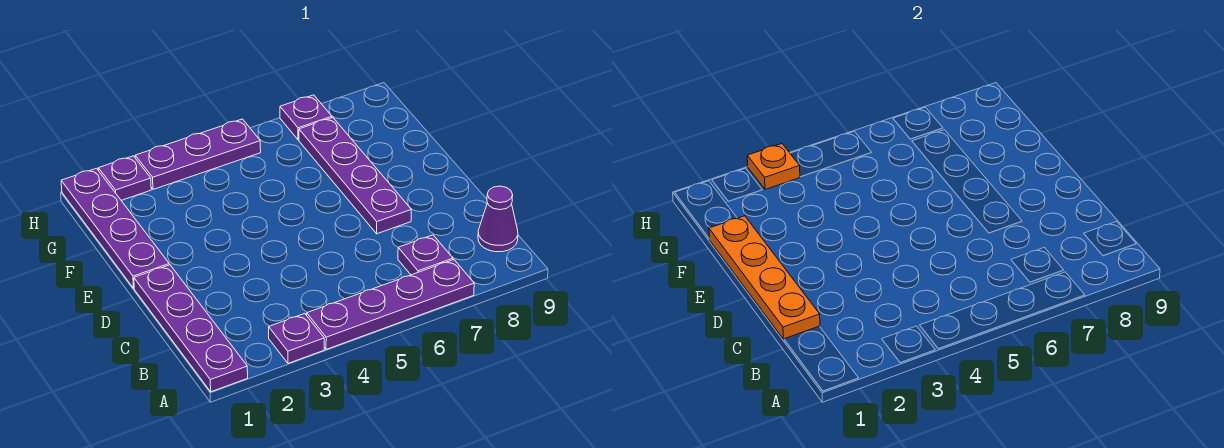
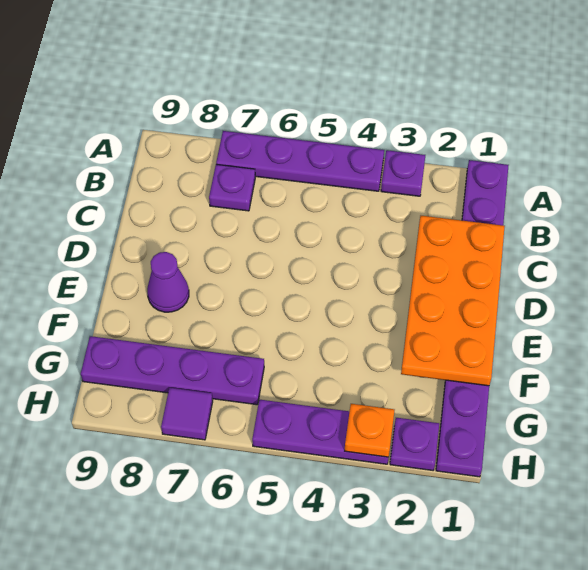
purple cone B9 level 1 -> purple cone E8 level 1
orange plate C1:F1 level 2 -> orange plate C1:F2 level 2
purple plate D7:G7 level 1 -> purple plate G6:G9 level 1
purple plate H7 level 1 -> purple tile H7 level 1

